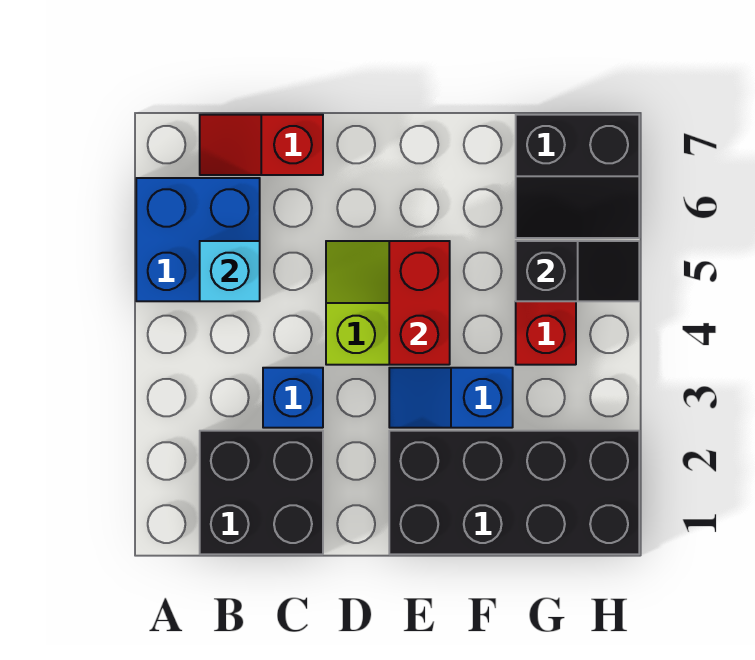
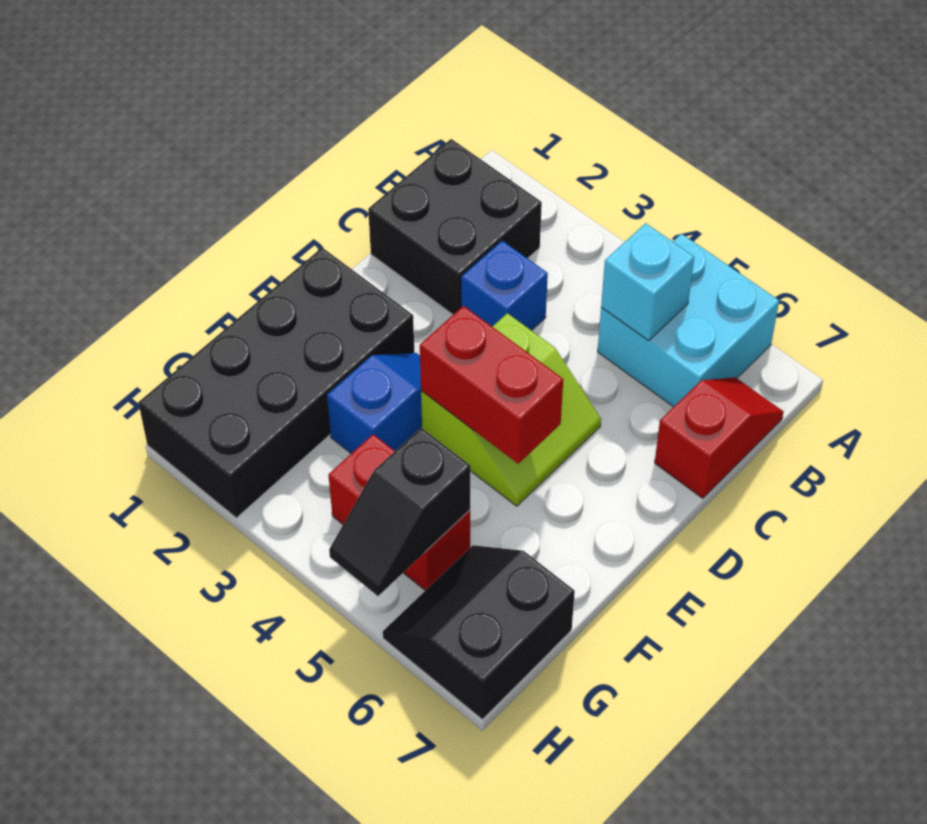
blue brick A5:B6 level 1 -> cyan brick A5:B6 level 1

